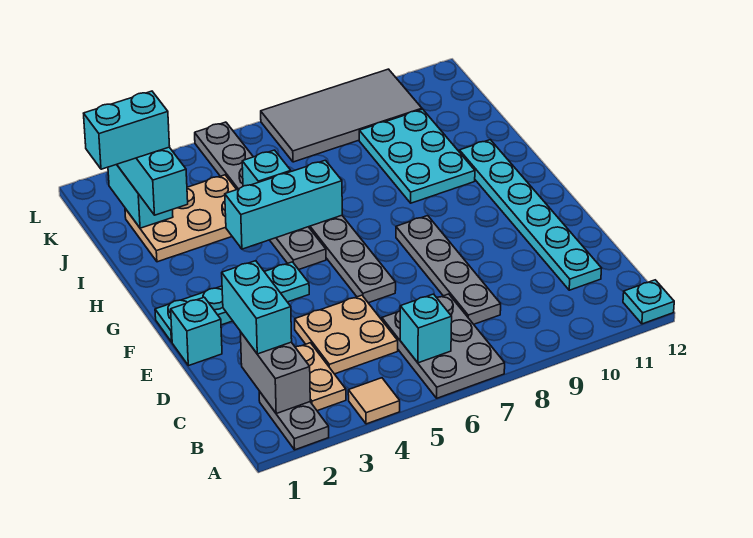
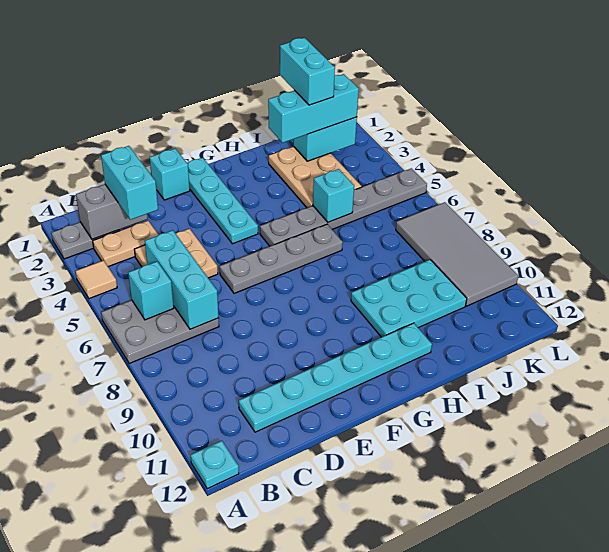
cyan brick C2:D2 level 3 -> cyan brick C2:C3 level 3
grey plate C8:F8 level 1 -> none
cyan brick H4:H6 level 2 -> cyan brick C5:C7 level 2

